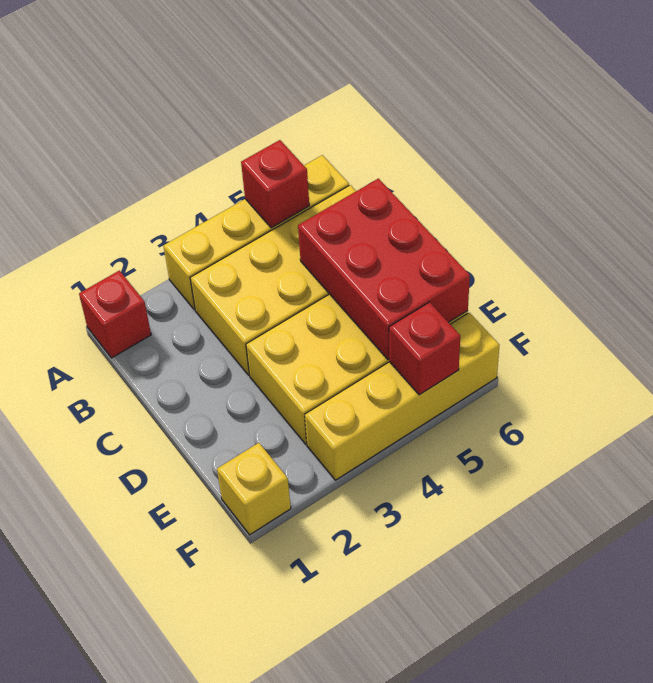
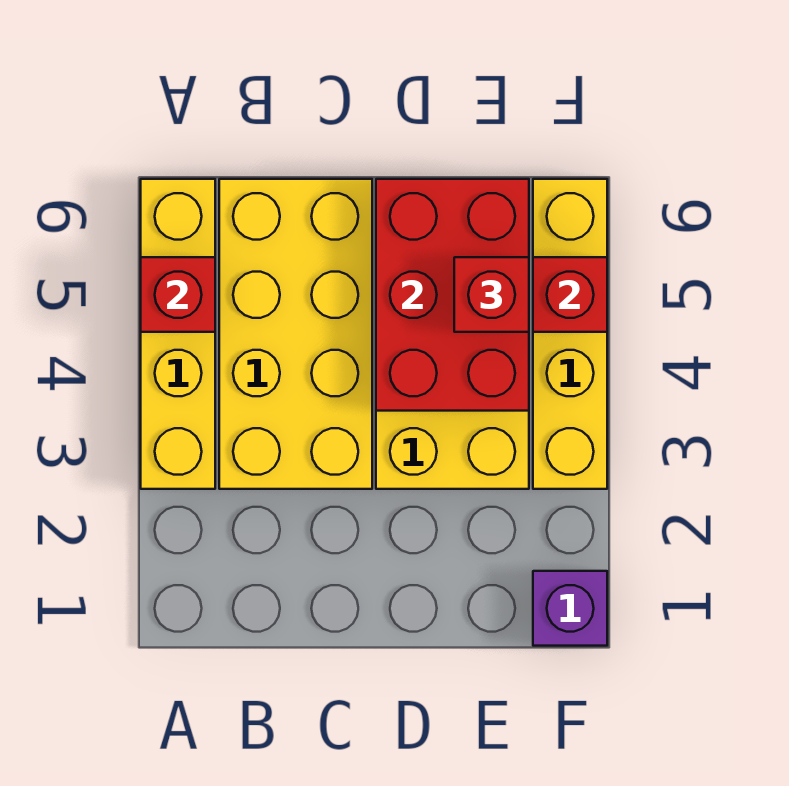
red brick A1 level 1 -> red brick E5 level 3
red brick C5:E6 level 2 -> red brick D4:E6 level 2
yellow brick F1 level 1 -> purple brick F1 level 1

